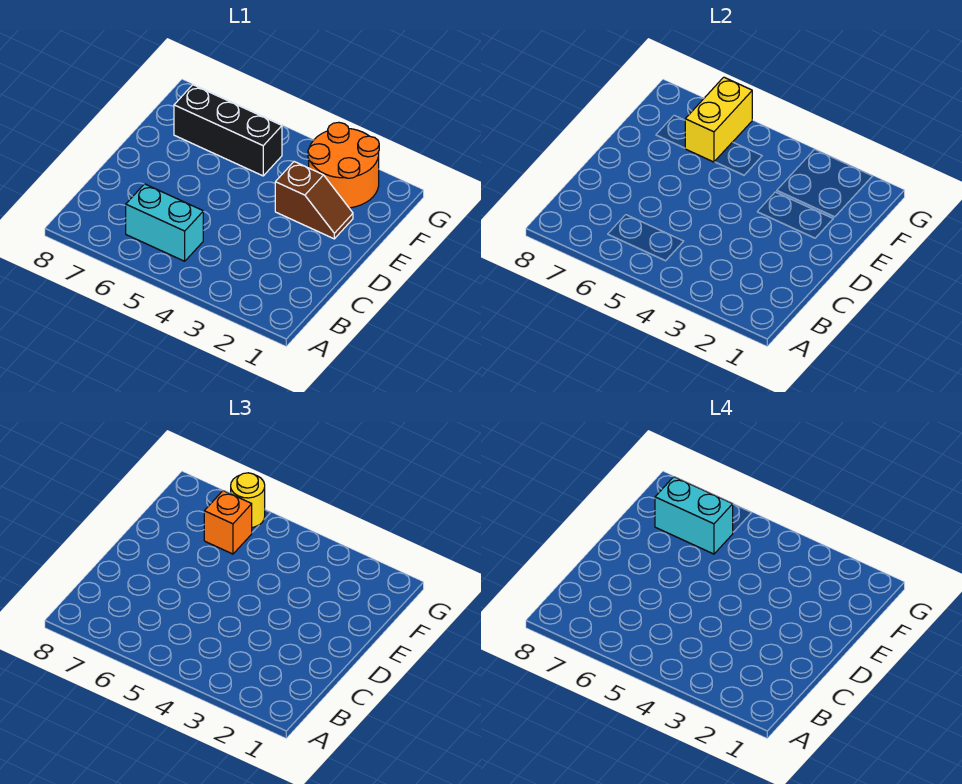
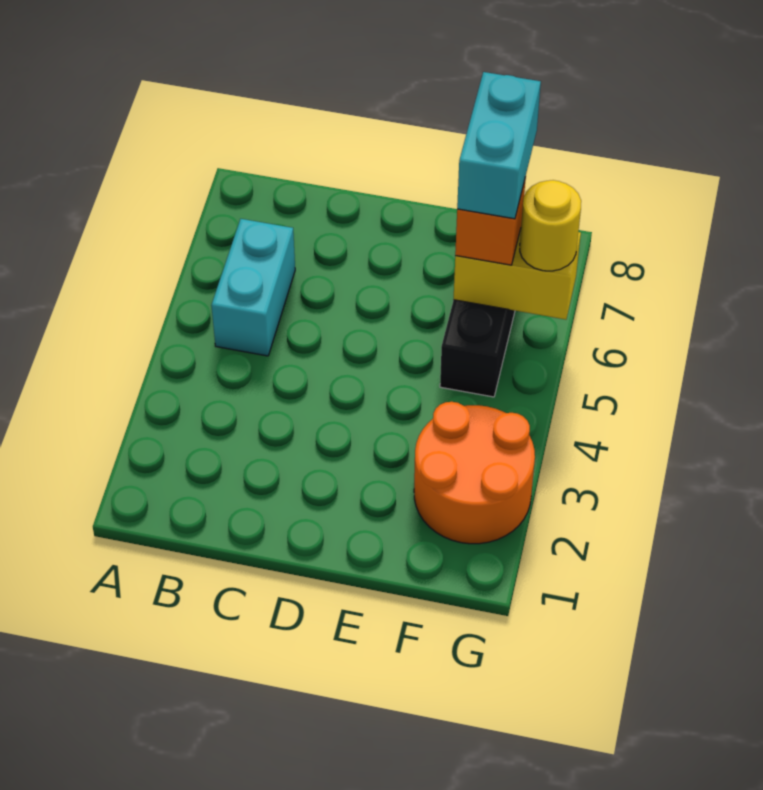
brown slope E2:E3 level 1 top 3 -> none

